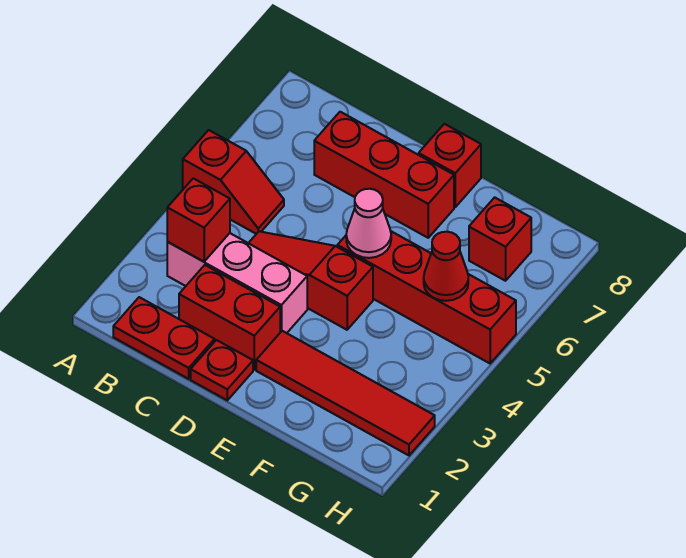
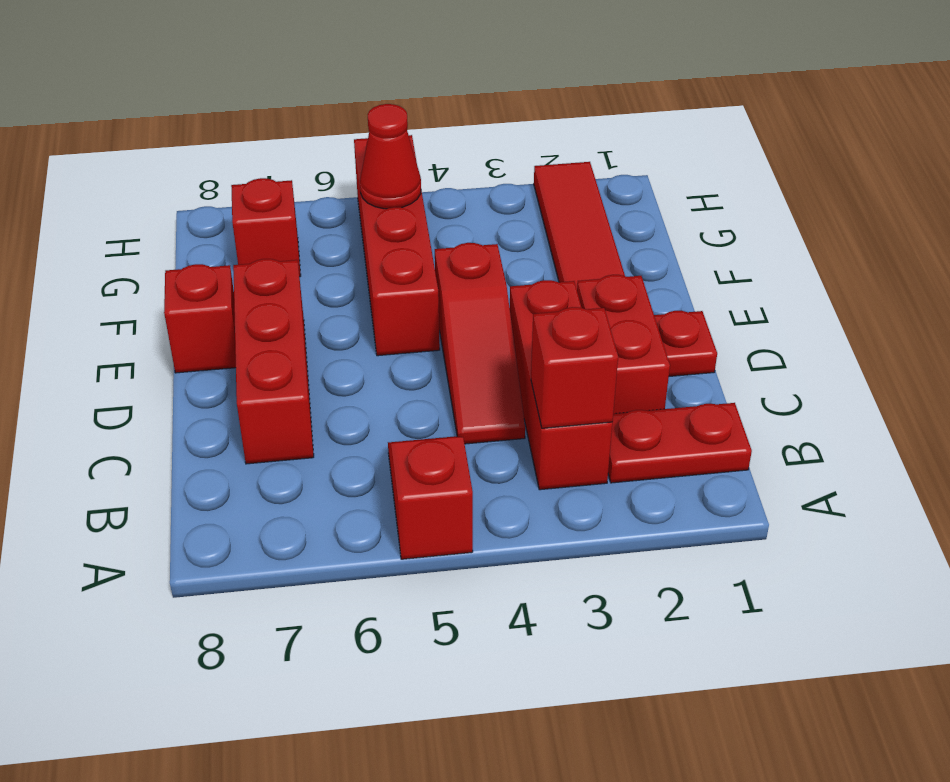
red plate B1:C1 level 1 -> red plate B1:B2 level 1
pink brick B3:D3 level 1 -> red brick B3:D3 level 1
pink cone E5 level 2 -> none

